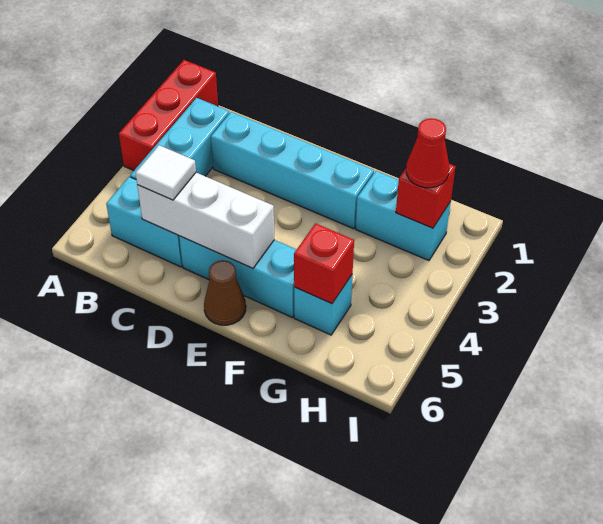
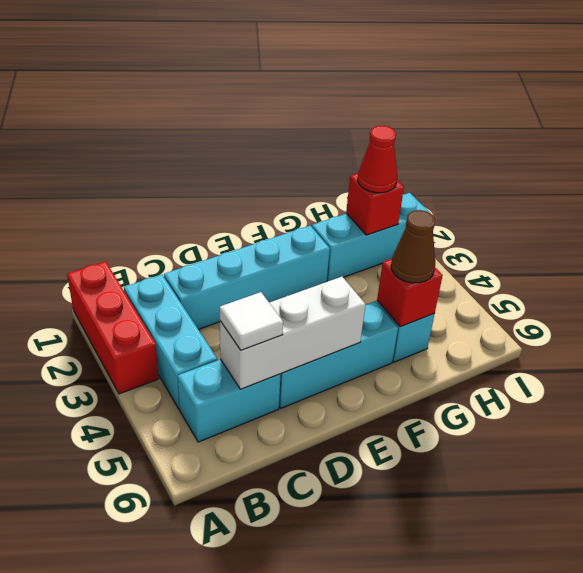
brown cone E6 level 1 -> brown cone G5 level 3
cyan brick G2:H2 level 1 -> cyan brick G2:I2 level 1

